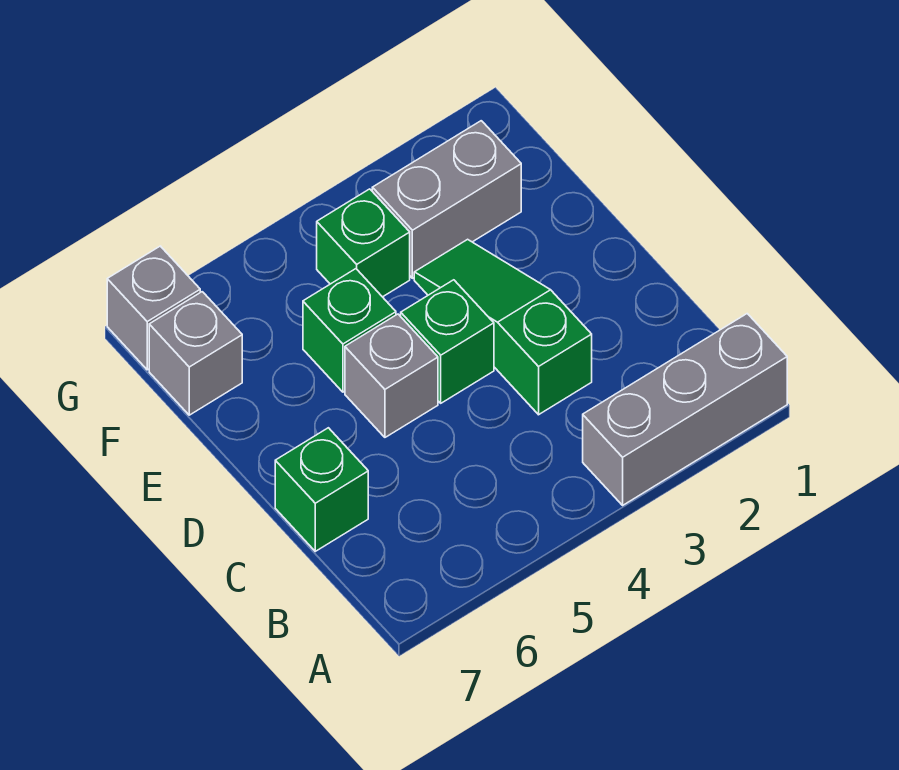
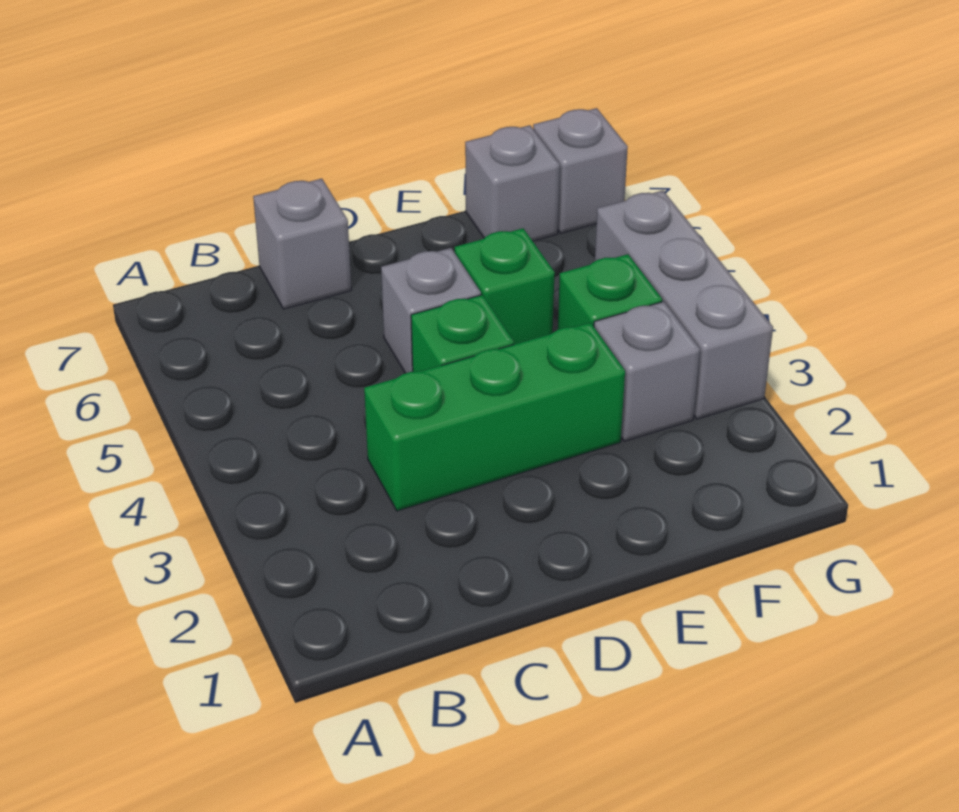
grey brick A1:A3 level 1 -> grey brick G3:G5 level 1
green slope C3:E3 level 1 top C -> green brick C3:E3 level 1
green brick C7 level 1 -> grey brick C7 level 1
grey brick F2:F3 level 1 -> grey brick F3 level 1

